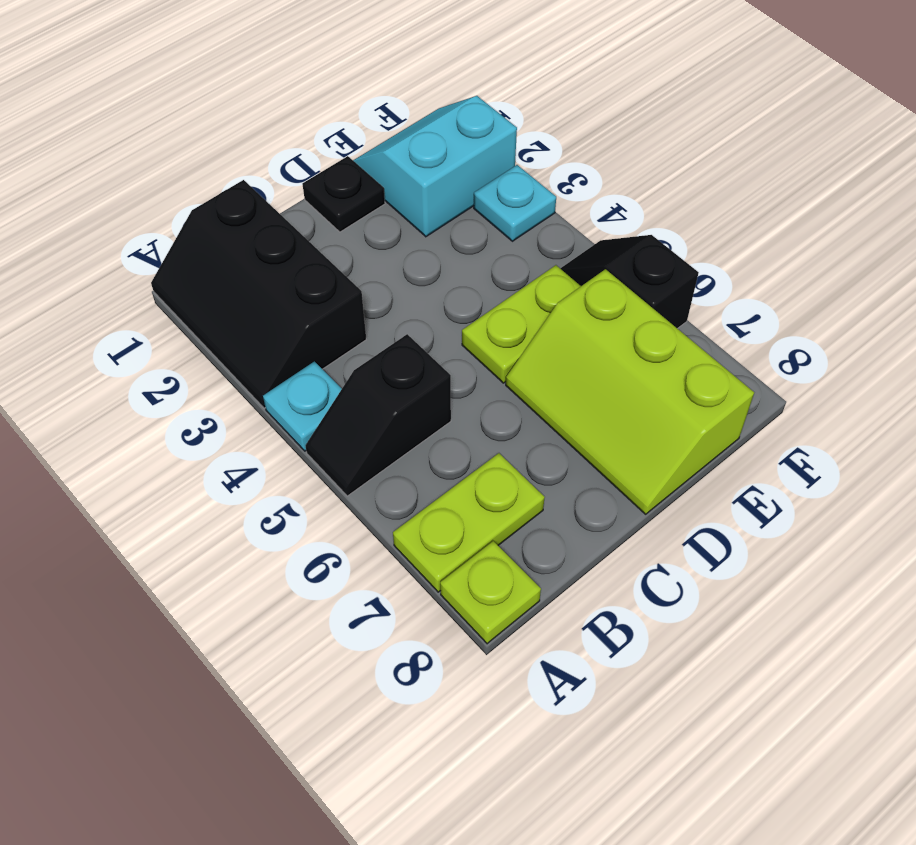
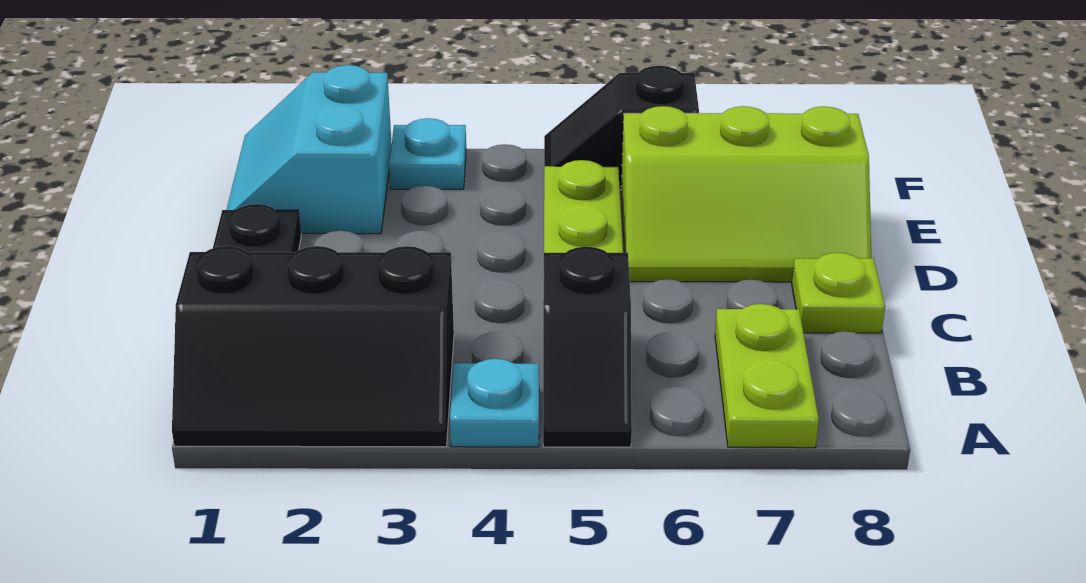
lime plate A8 level 1 -> lime plate C8 level 1

